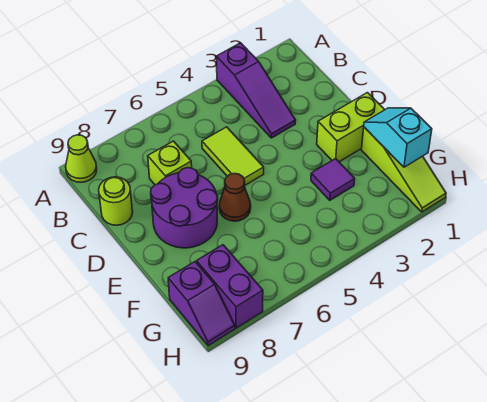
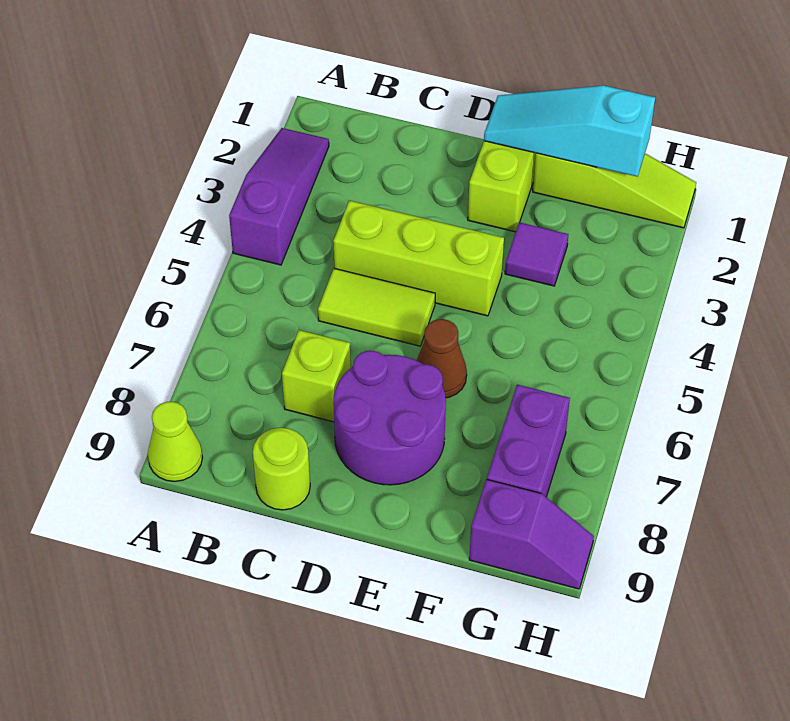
purple slope A3:C3 level 1 top A -> purple slope A2:A4 level 1 top 4
none -> lime brick C4:E4 level 1
cyan slope F1:G1 level 2 top G -> cyan slope E1:G1 level 2 top G
purple brick G8:H8 level 1 -> purple brick G7:G8 level 1

